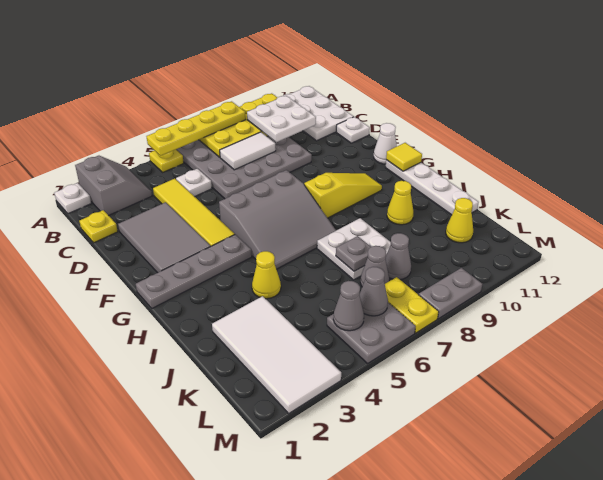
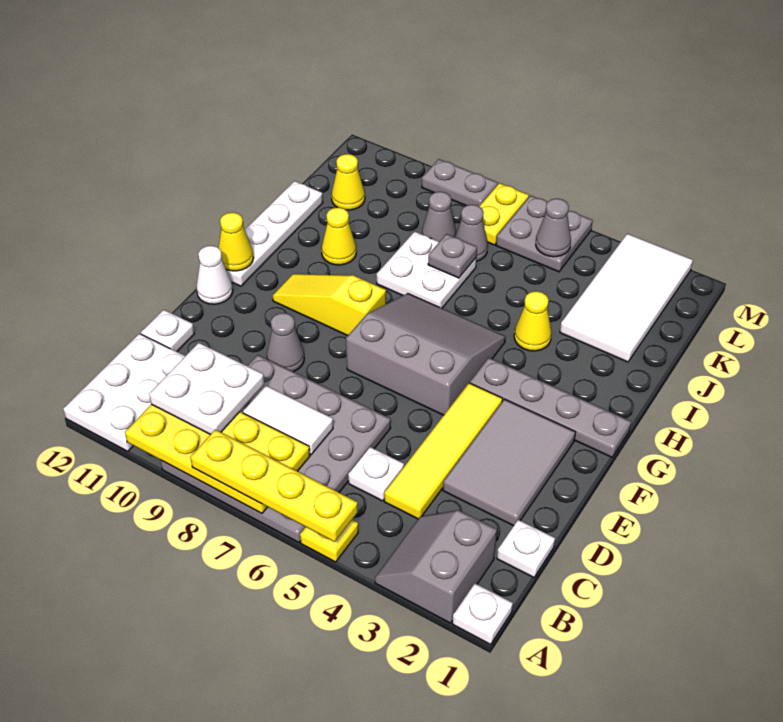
yellow plate C1 level 1 -> white plate C1 level 1
yellow tile G12 level 2 -> yellow cone G12 level 2
grey cone L6 level 2 -> grey cone E9 level 1

